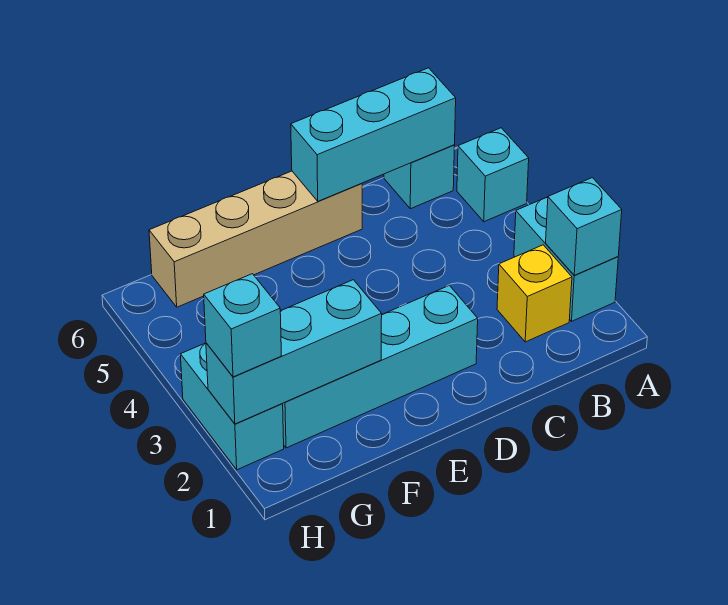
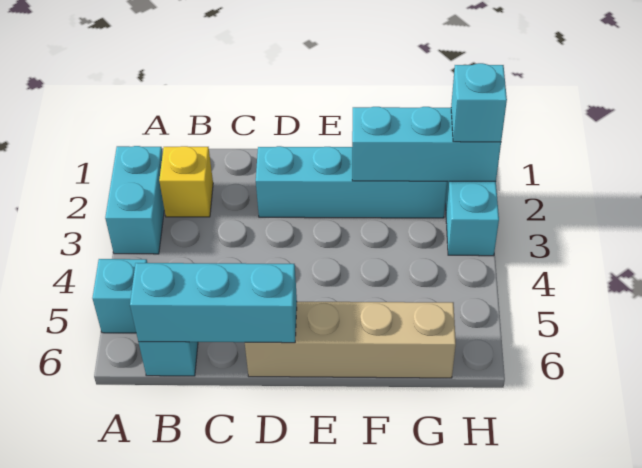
cyan brick A2 level 2 -> none

